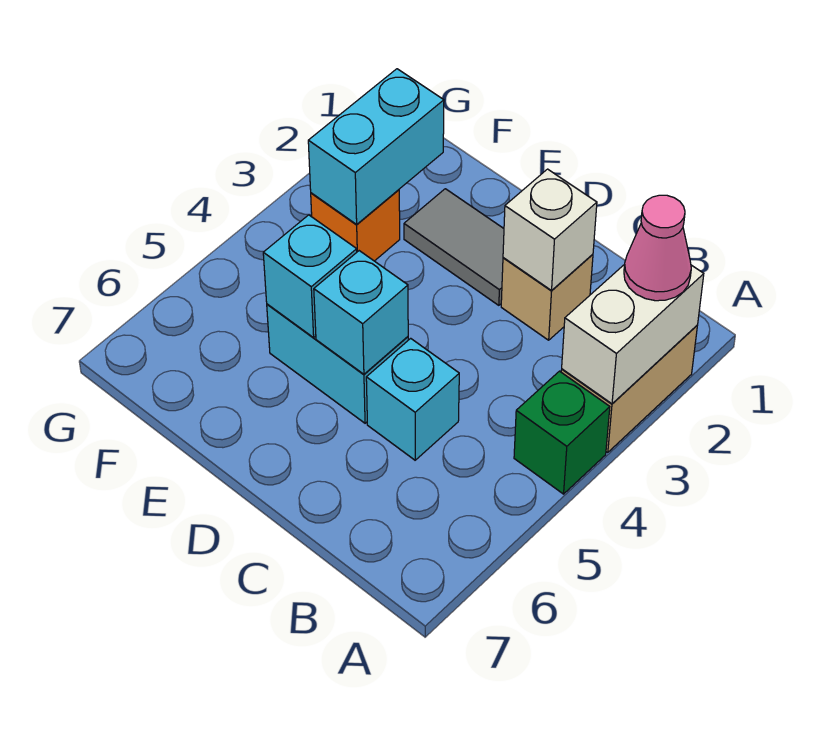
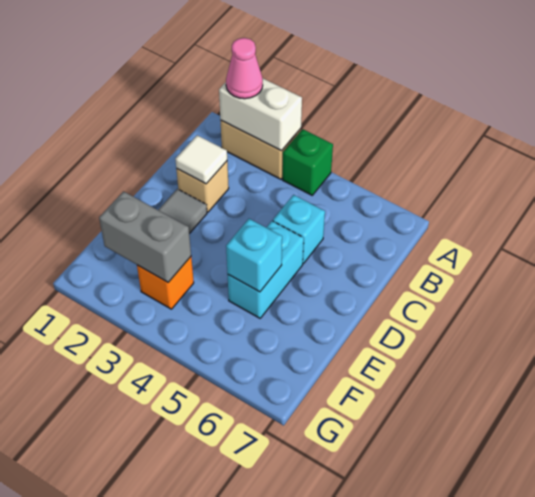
white brick C2 level 2 -> white tile C2 level 2
cyan brick D5 level 2 -> none
cyan brick F2:F3 level 2 -> grey brick F2:F3 level 2

